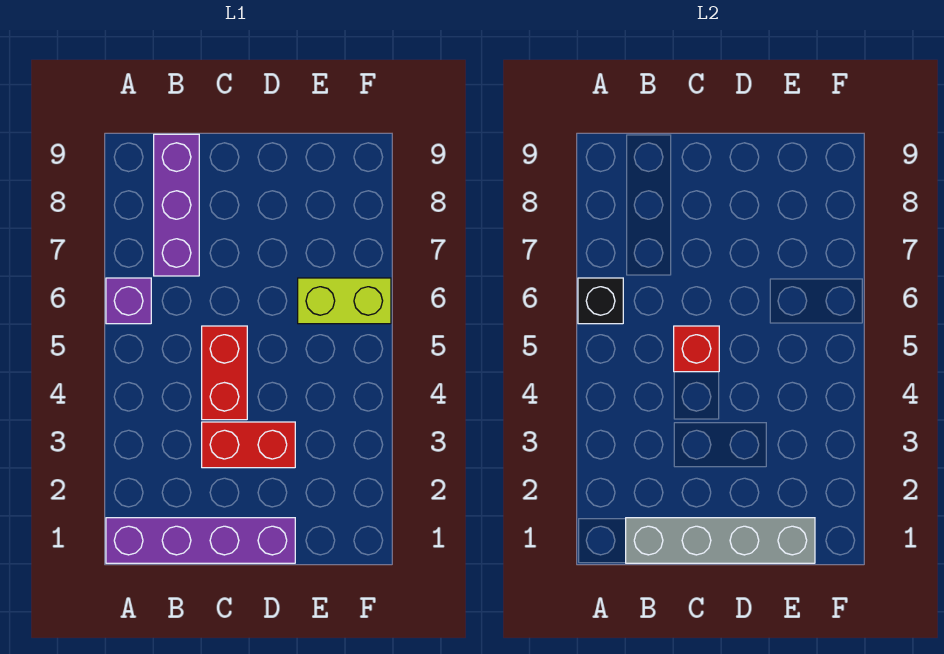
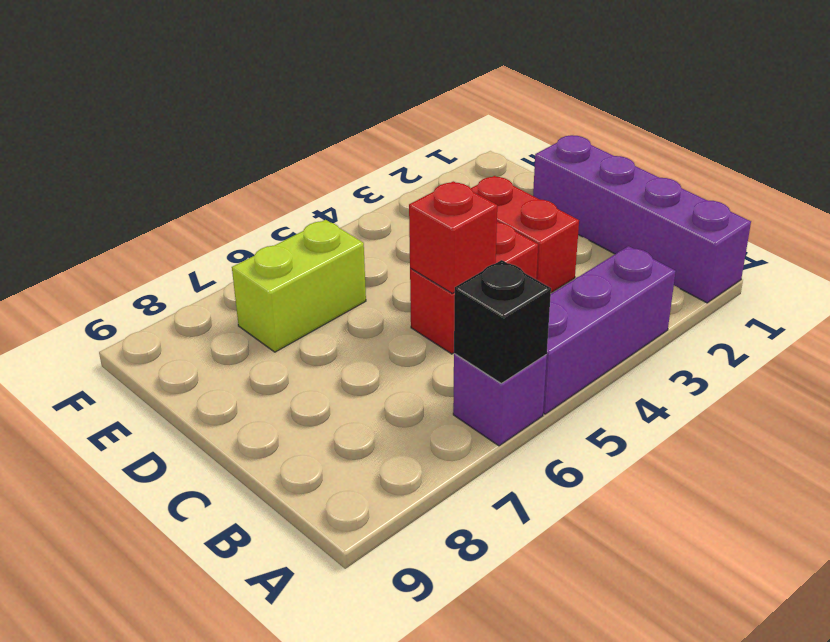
grey brick B1:E1 level 2 -> none
purple brick B7:B9 level 1 -> purple brick A3:A5 level 1
lime brick E6:F6 level 1 -> lime brick E6:E7 level 1

